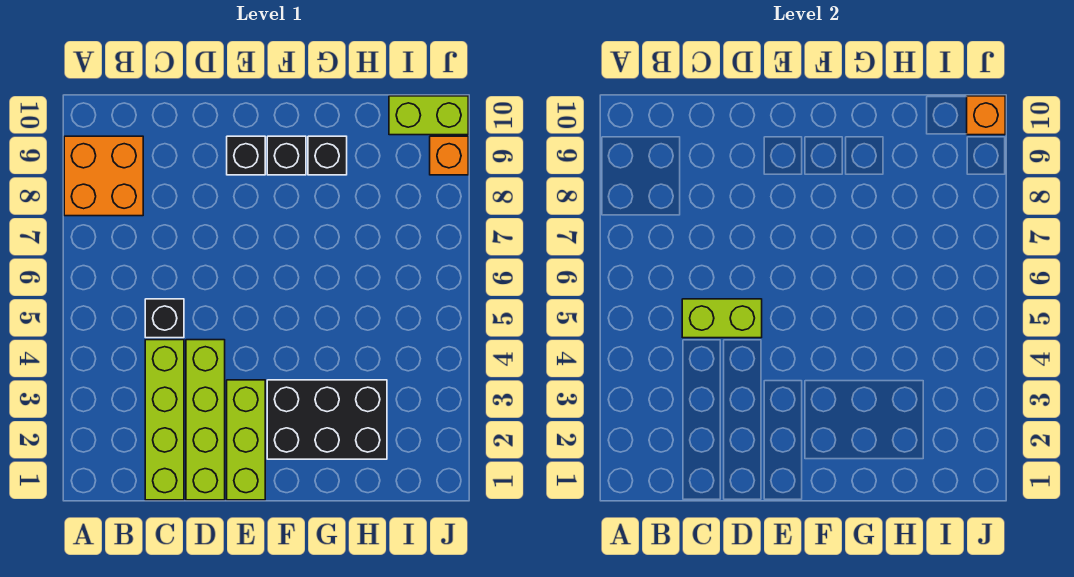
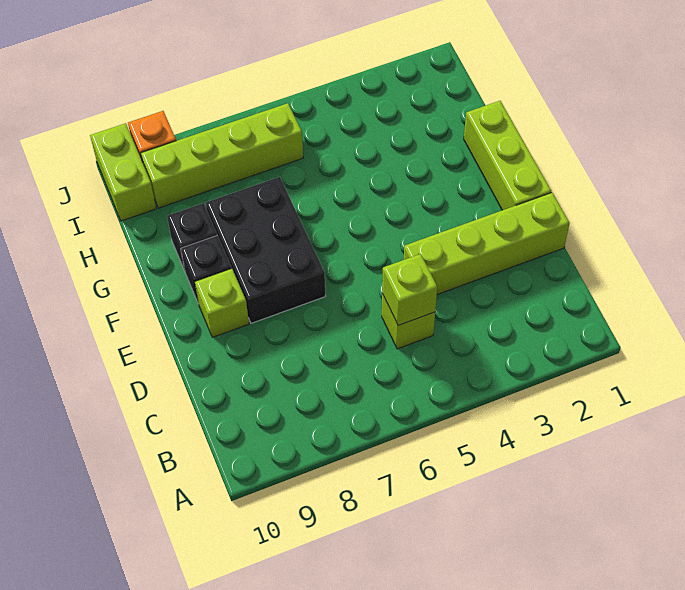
orange brick A8:B9 level 1 -> none
lime brick C1:C4 level 1 -> lime brick I6:I9 level 1
black brick C5 level 1 -> lime brick C5 level 1
lime brick C5:D5 level 2 -> lime brick C5 level 2
lime brick E1:E3 level 1 -> lime brick E1:G1 level 1
black brick E9 level 1 -> lime brick E9 level 1
black brick F2:H3 level 1 -> black brick E7:G8 level 1
orange brick J10 level 2 -> none

